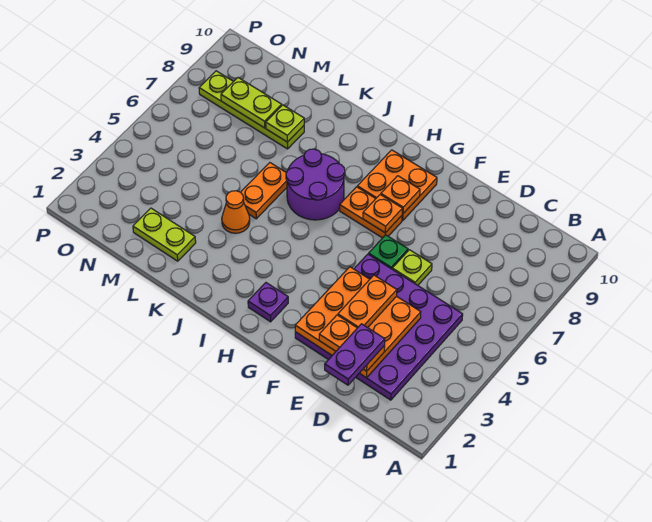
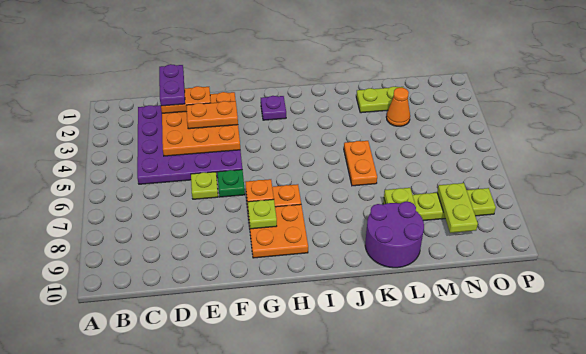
orange plate E3:E4 level 3 -> orange plate E3:F3 level 3
orange plate G8 level 2 -> lime plate G8 level 2
purple round brick I6:J7 level 1 -> purple round brick K9:L10 level 1
orange cone K4 level 1 -> orange cone M3 level 1
lime plate M8:N8 level 2 -> lime plate N8:N9 level 2

